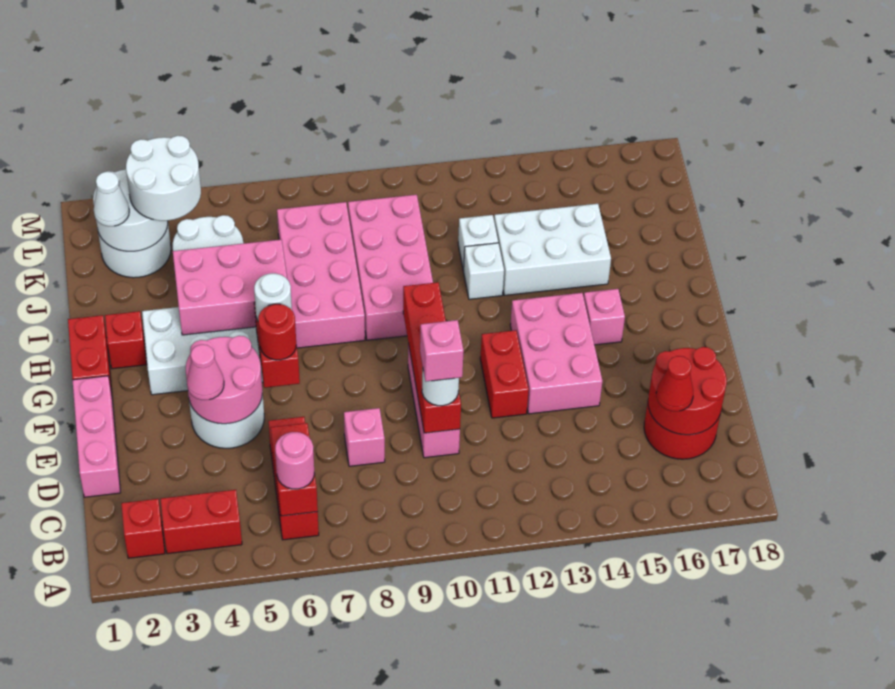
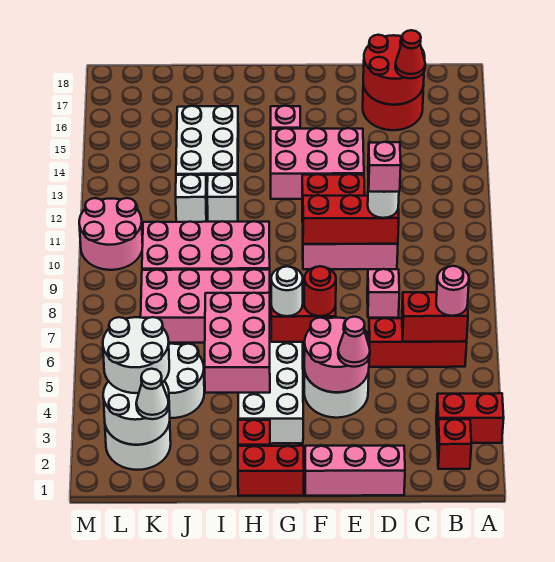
red brick B3:B4 level 1 -> red brick A3:B3 level 1
red brick D10:G10 level 2 -> red brick D10:F10 level 2
none -> pink round brick L10:M11 level 1

